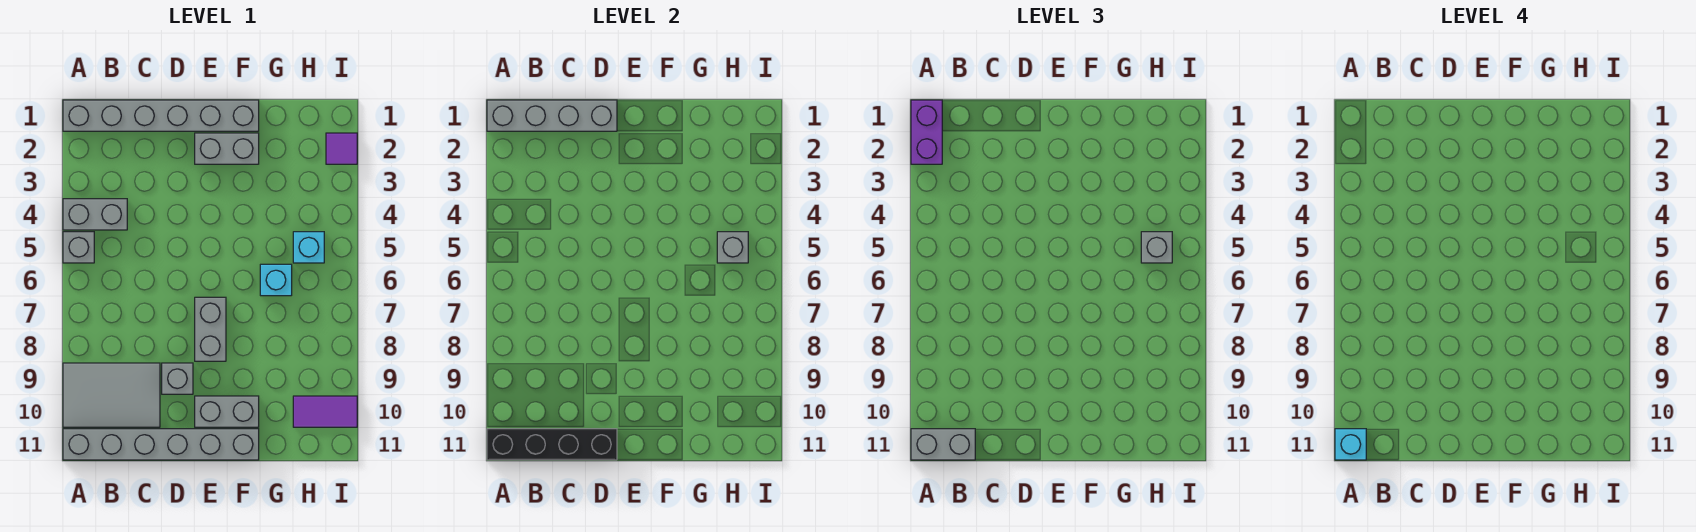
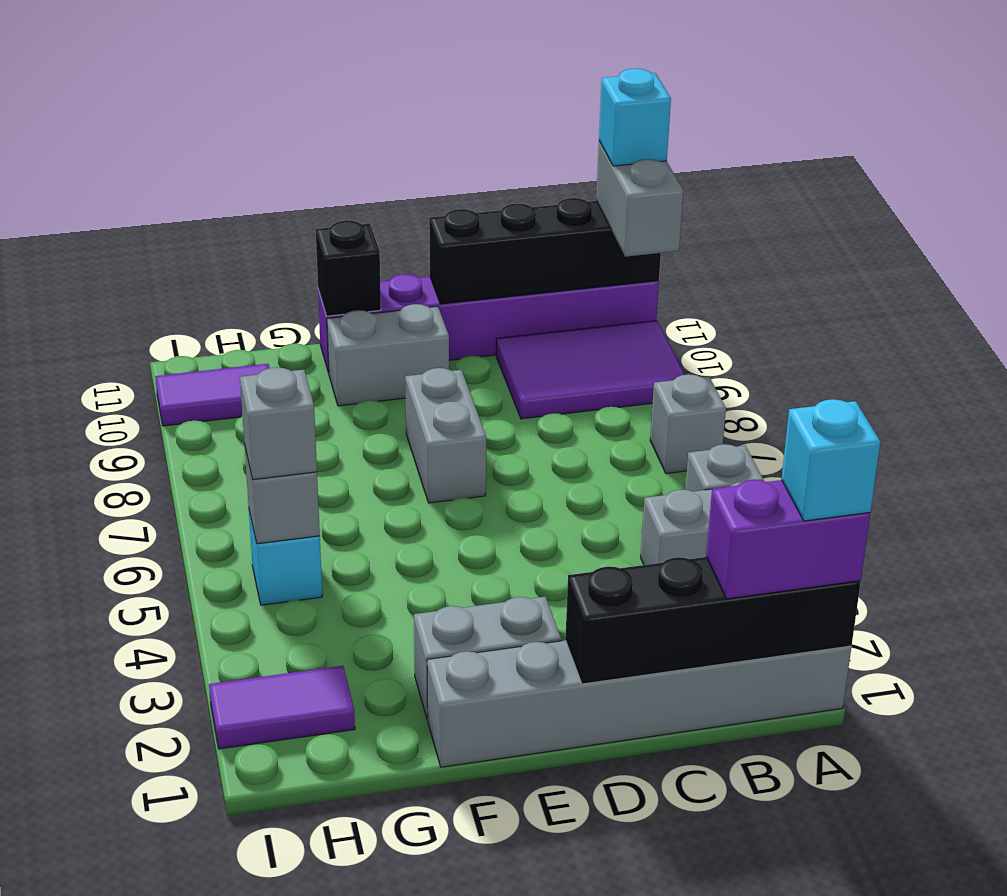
grey brick A1:D1 level 2 -> black brick A1:D1 level 2
purple brick A1:A2 level 3 -> purple brick A1:B1 level 3
grey tile A9:C10 level 1 -> purple tile A9:C10 level 1
grey brick A11:F11 level 1 -> purple brick A11:F11 level 1
grey brick A11:B11 level 3 -> grey brick A10:A11 level 3
grey brick D9 level 1 -> grey brick A7 level 1
none -> black brick F11 level 2
cyan brick G6 level 1 -> cyan brick A1 level 4
purple tile I2 level 1 -> purple tile H2:I2 level 1

